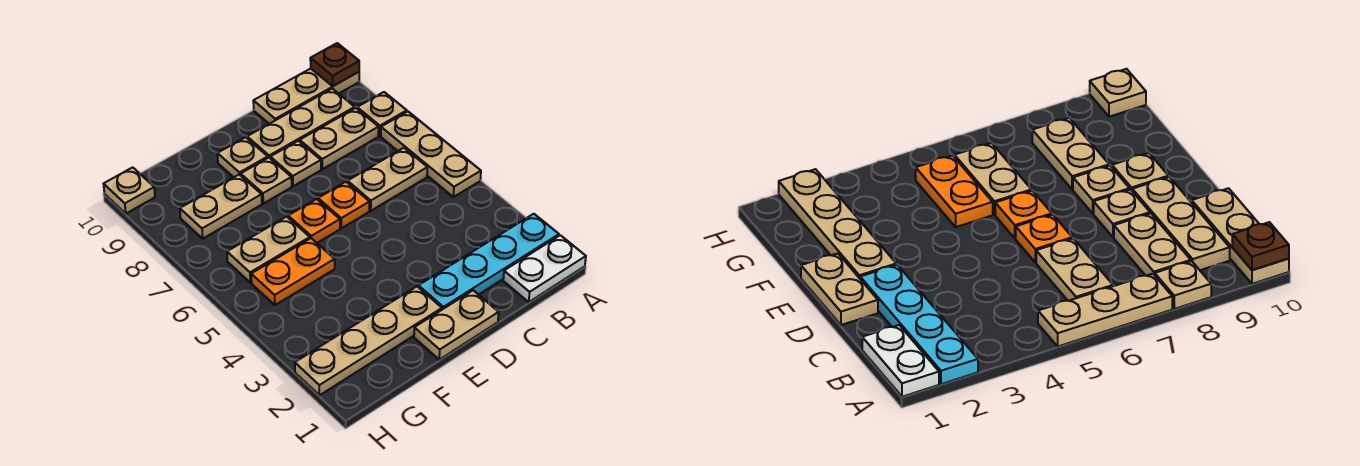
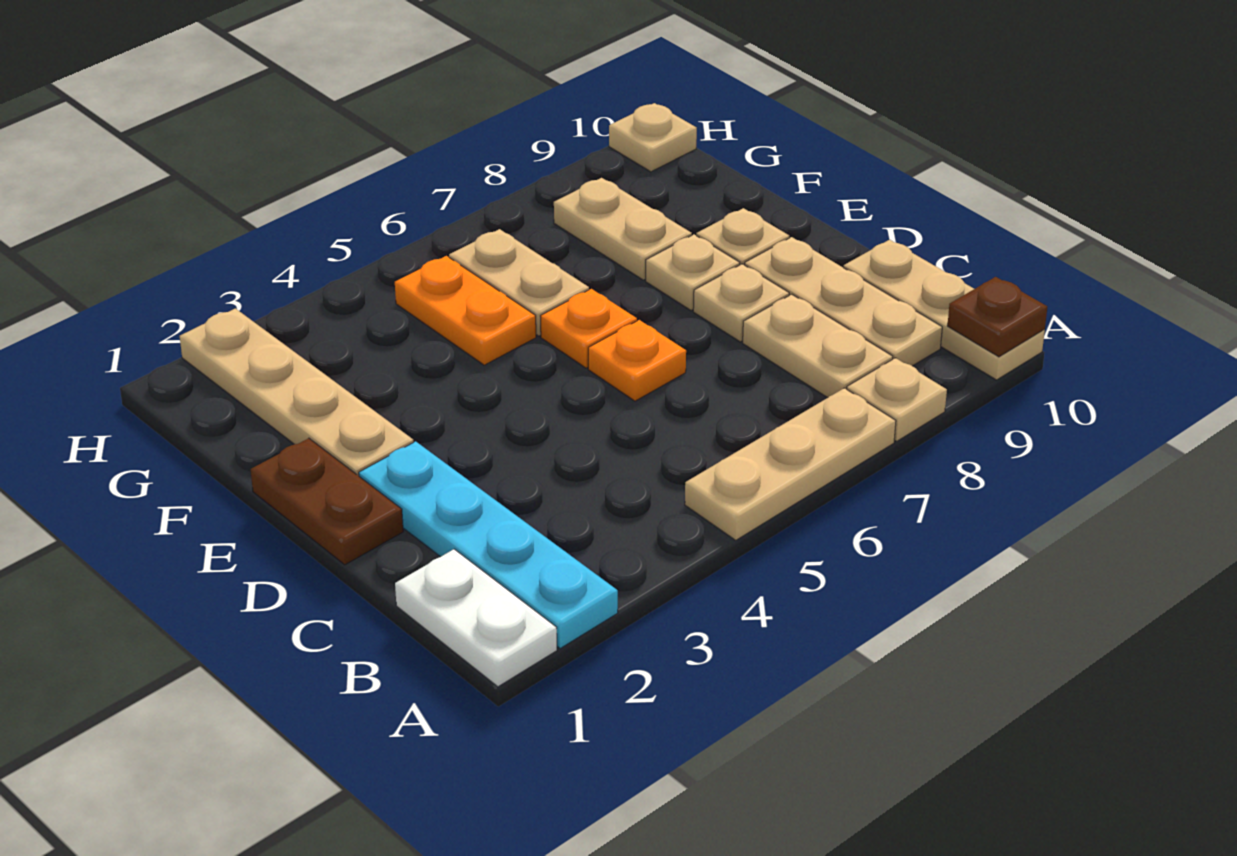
tan plate B6:C6 level 1 -> none
tan plate D1:E1 level 1 -> brown plate D1:E1 level 1

